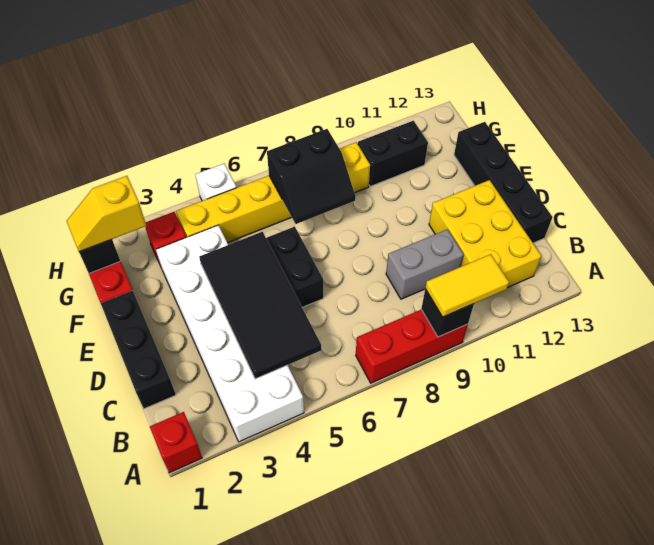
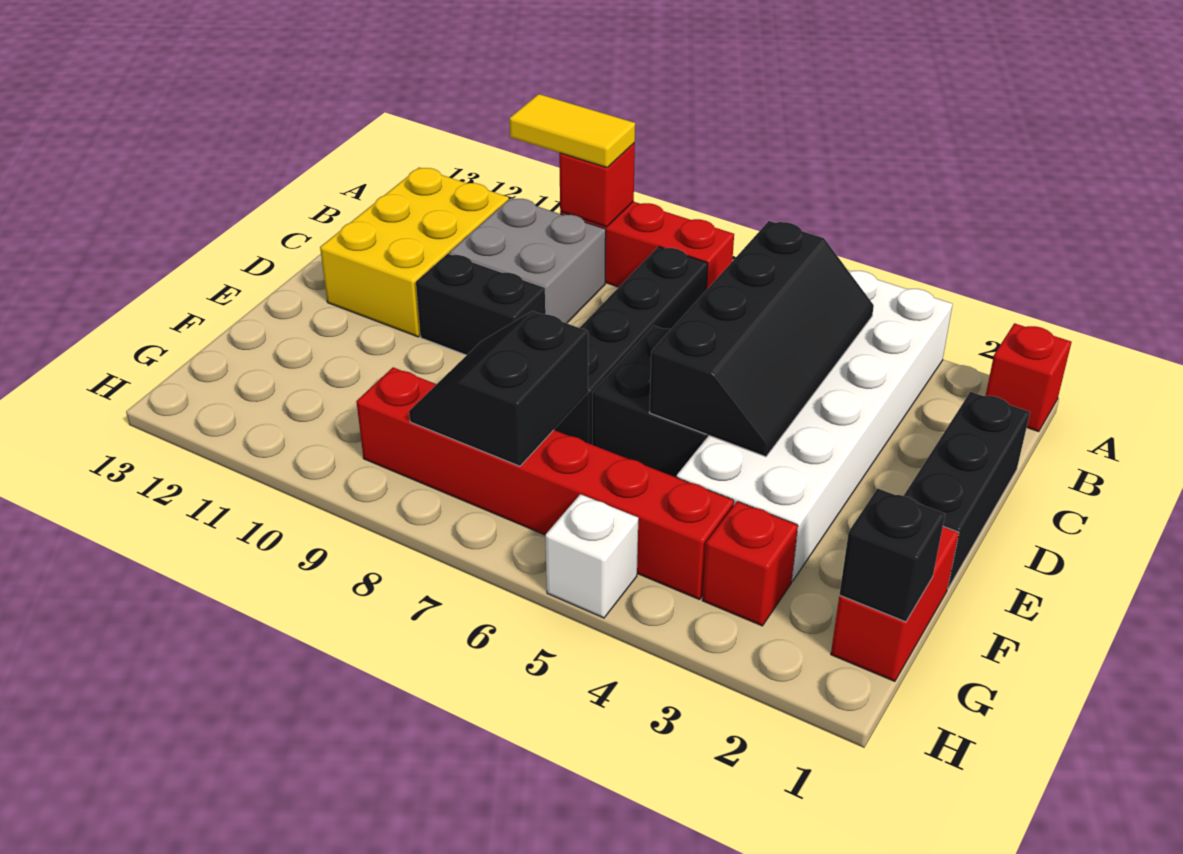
black brick A9 level 2 -> red brick A9 level 2
black tile B4:E5 level 2 -> black slope B4:E5 level 2 top 5
grey brick C9:C10 level 1 -> grey brick B9:C10 level 1
black brick C13:F13 level 1 -> black brick B7:E7 level 1
black slope F7:G8 level 2 top G -> black slope F7:G8 level 2 top 7
yellow slope G1:G2 level 3 top 2 -> none
yellow brick G4:G9 level 1 -> red brick G4:G9 level 1
black brick G10:G11 level 1 -> black brick D9:D10 level 1

